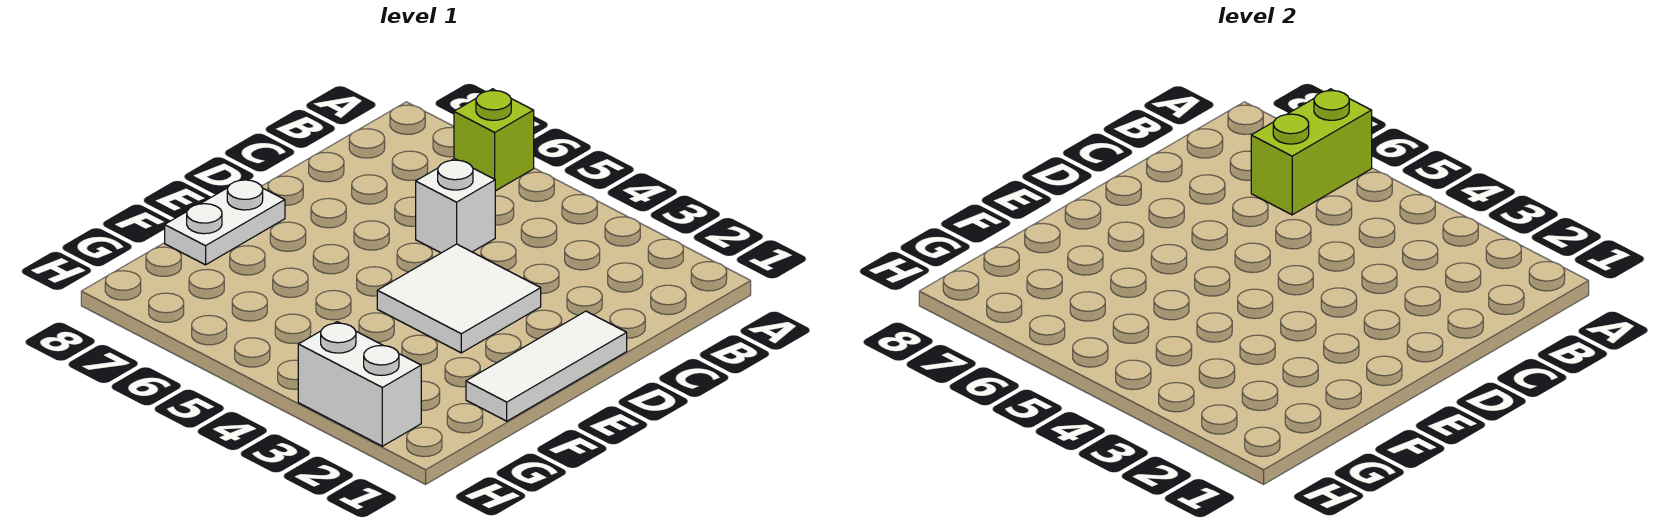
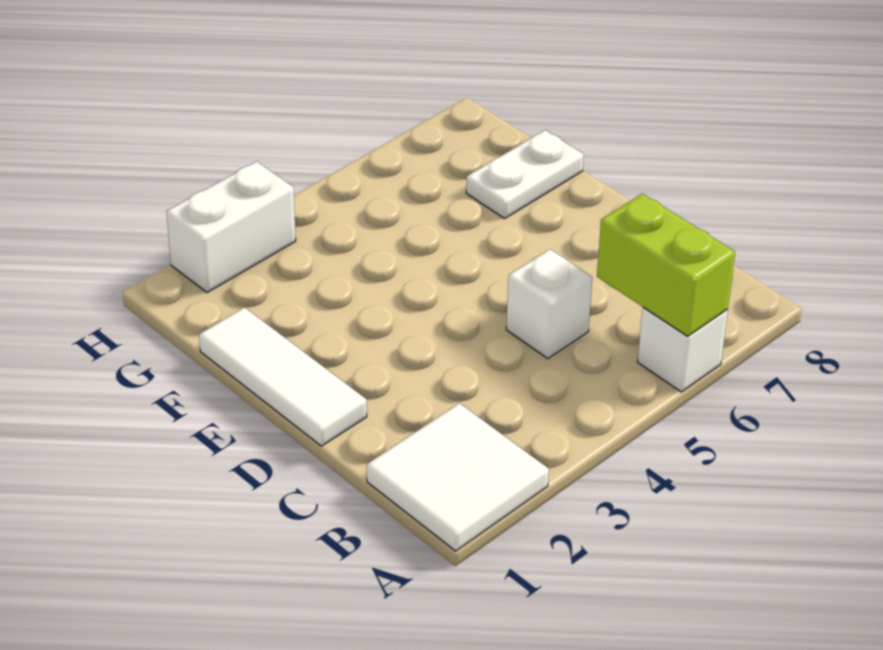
lime brick A6 level 1 -> white brick A6 level 1
white tile D3:E4 level 1 -> white tile A1:B2 level 1
white plate E8:F8 level 1 -> white plate F7:F8 level 1

